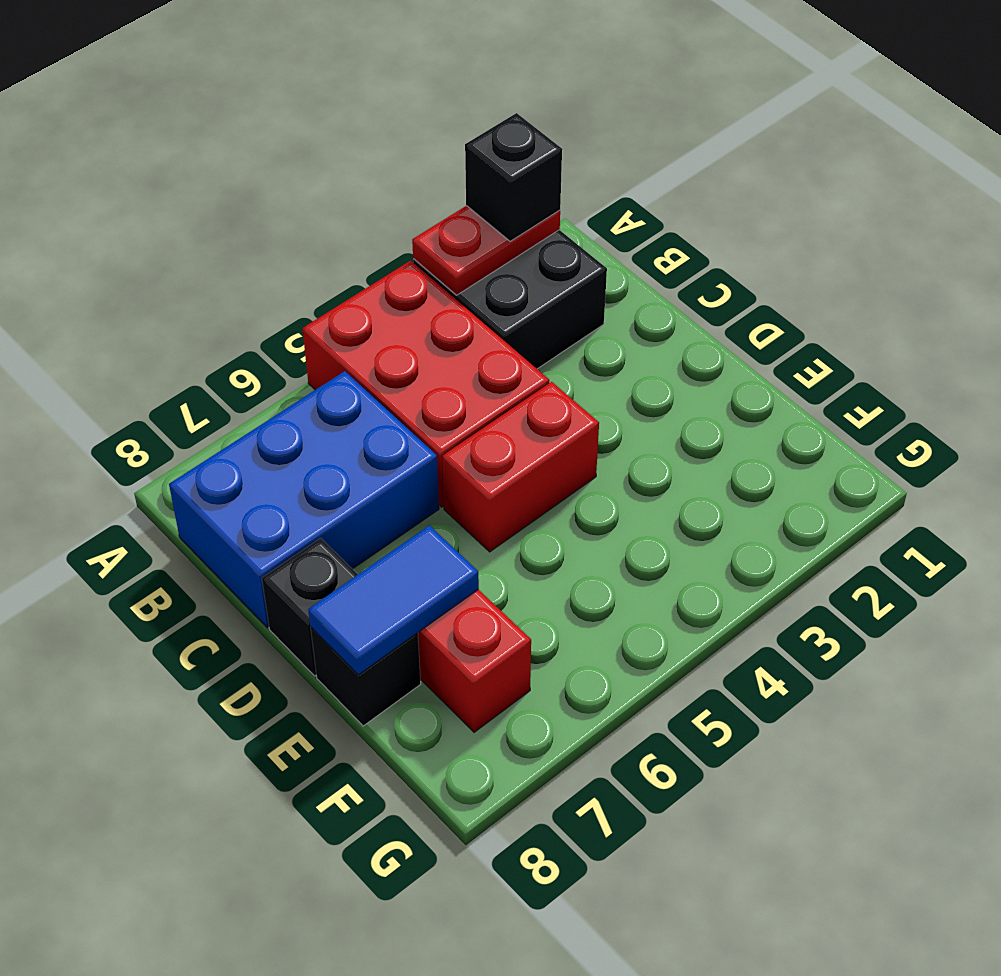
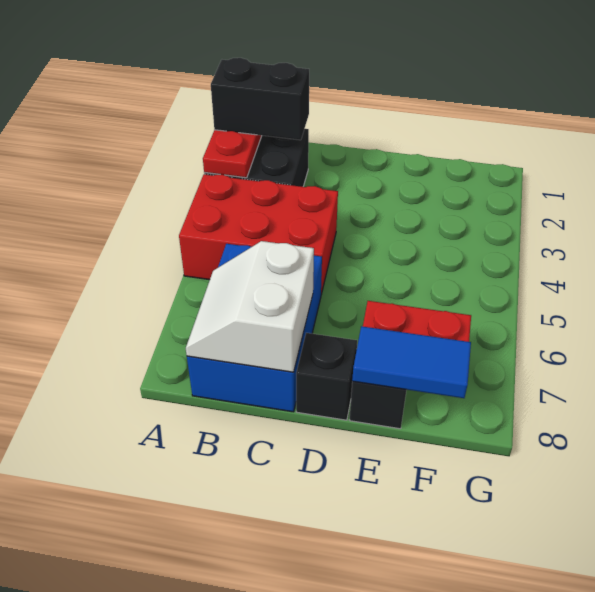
black brick A2 level 3 -> black brick A2:B2 level 3
none -> white slope B7:C8 level 2 top C
red brick D4:D5 level 1 -> none
blue tile E7:E8 level 2 -> blue tile E8:F8 level 2

